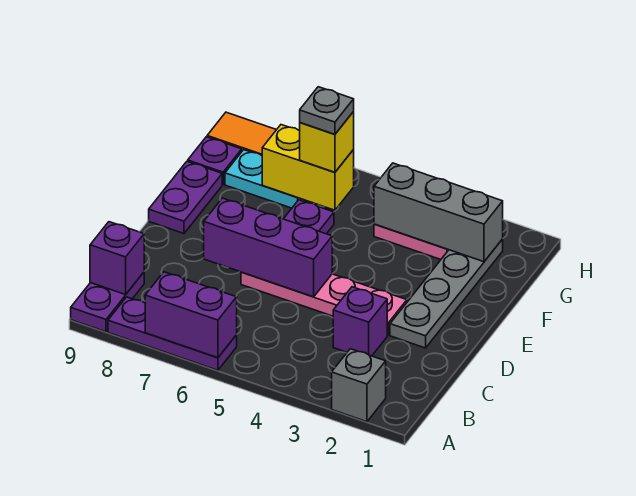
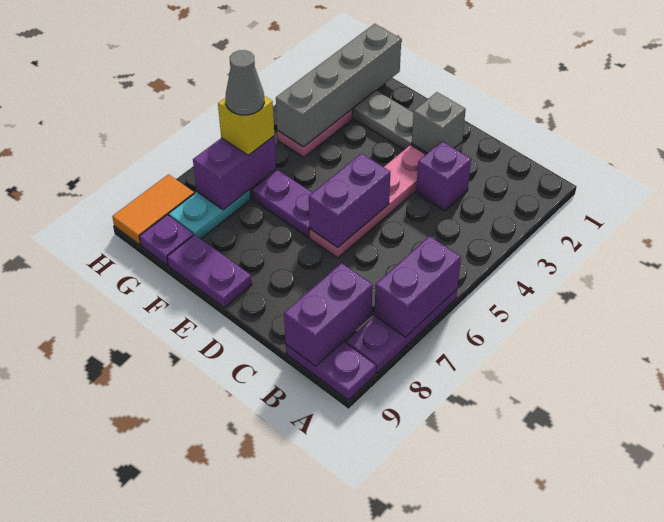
grey brick A2 level 1 -> grey brick D2 level 2
purple brick B9 level 2 -> purple brick B8:B9 level 2
purple brick D5:D7 level 2 -> purple brick D5:D6 level 2
grey brick G2:G4 level 2 -> grey brick G1:G4 level 2
yellow brick G6:G7 level 2 -> purple brick G6:G7 level 2
grey plate G6 level 4 -> grey cone G6 level 4

